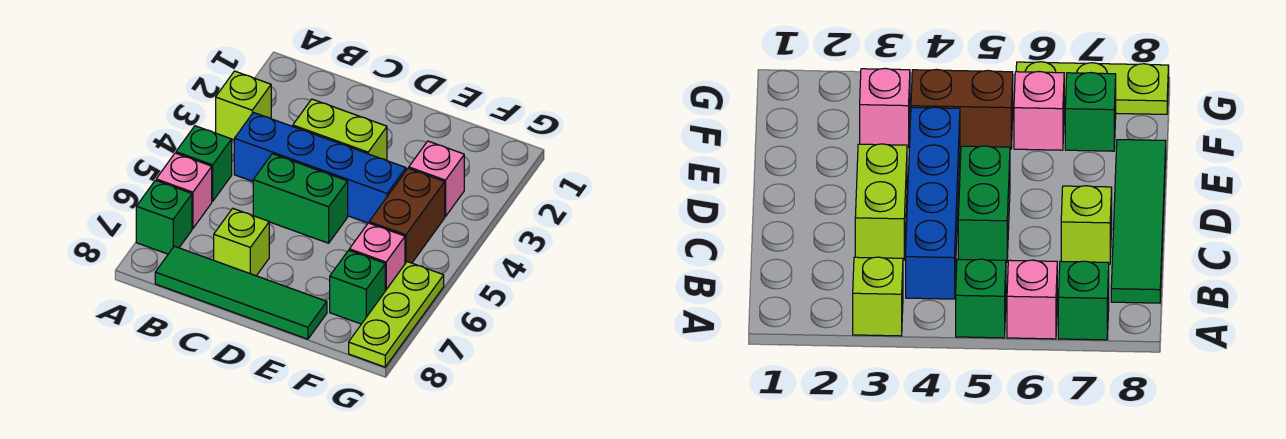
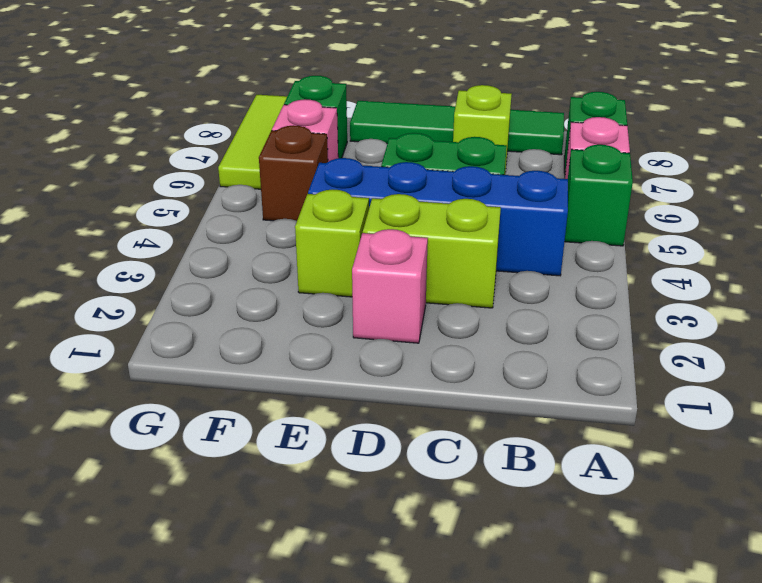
lime brick A3 level 1 -> lime brick E3 level 1
pink brick F3 level 1 -> pink brick D2 level 1
brown brick F4:F5 level 1 -> brown brick F5 level 1
lime plate G6:G8 level 1 -> lime tile G6:G8 level 1

